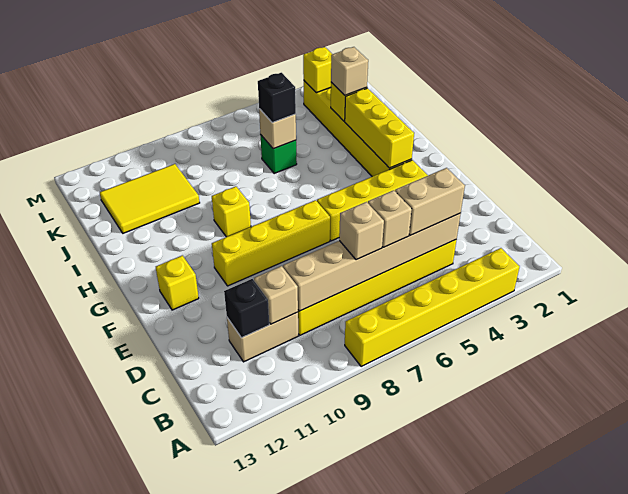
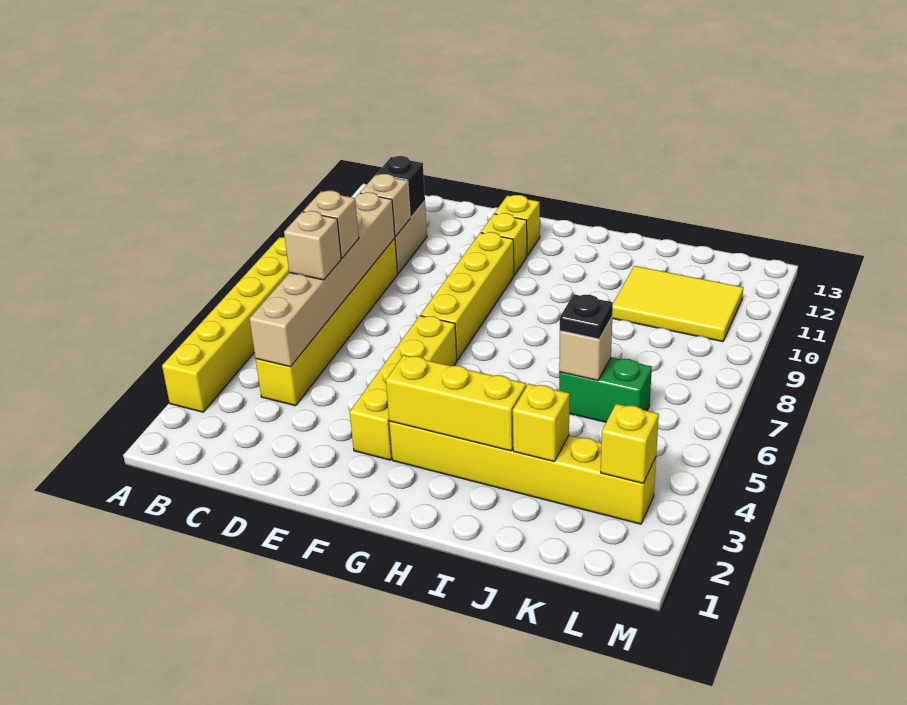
tan brick C4:C5 level 3 -> none
yellow brick H9 level 1 -> yellow brick F11 level 1
tan brick J3 level 3 -> none
green brick J6 level 1 -> green brick J6:K6 level 1
black brick J6 level 3 -> black plate J6 level 3
yellow tile J10:K12 level 1 -> yellow tile J10:L11 level 1

